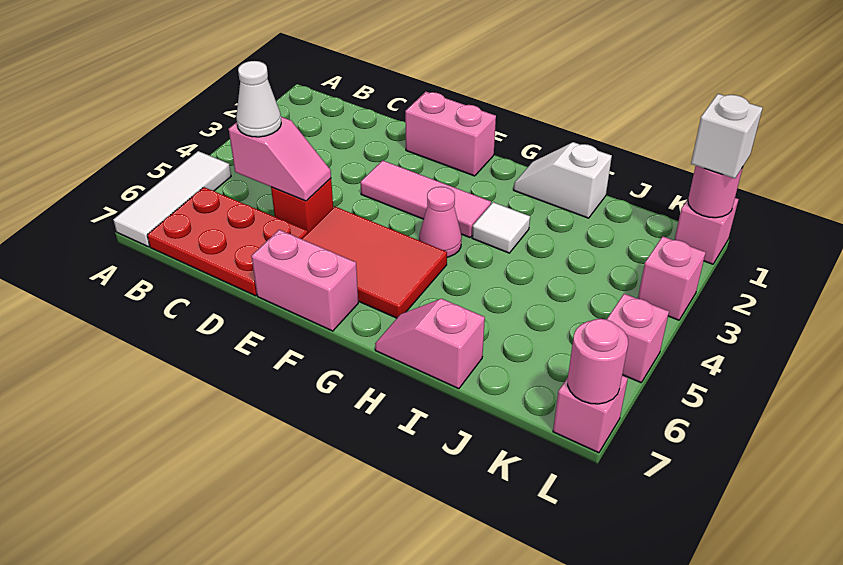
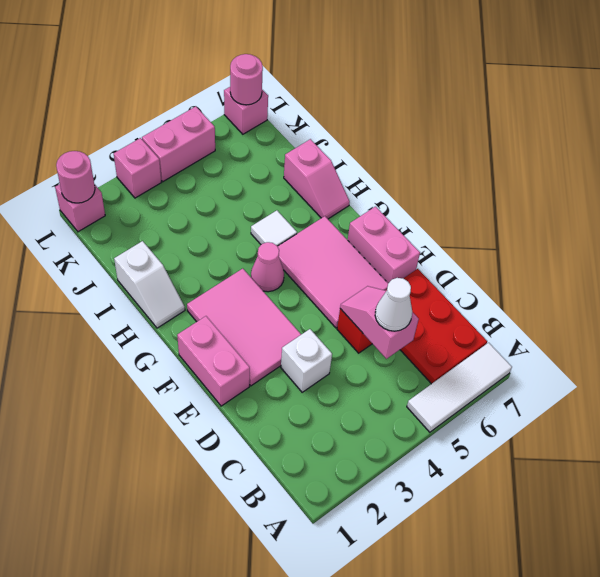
pink tile E3:G3 level 1 -> pink tile E2:G3 level 1
red tile E5:G6 level 1 -> pink tile E5:G6 level 1
white tile H3 level 1 -> white tile H5 level 1
white brick L1 level 3 -> white brick D3 level 1
pink brick L5 level 1 -> pink brick L4:L5 level 1

